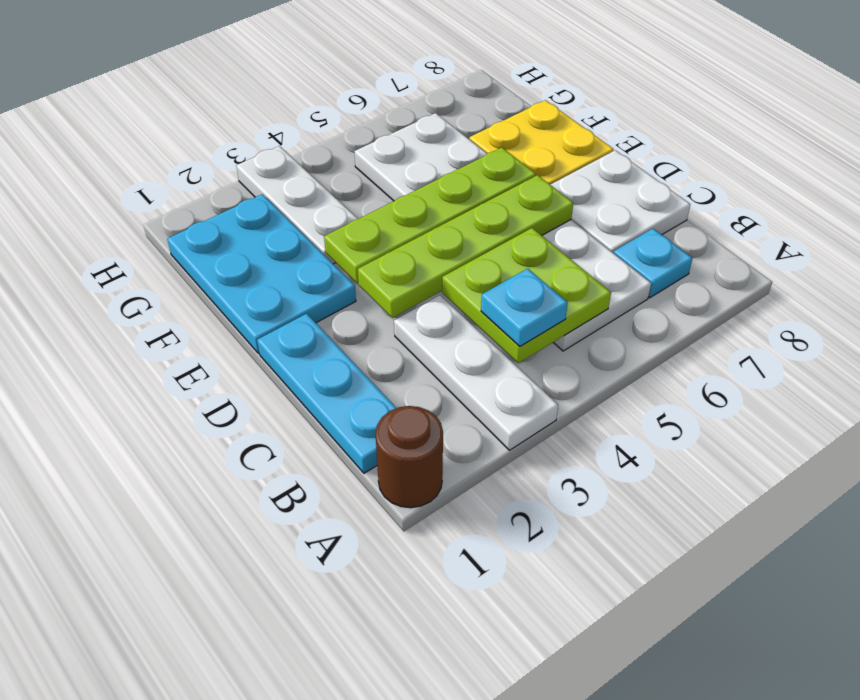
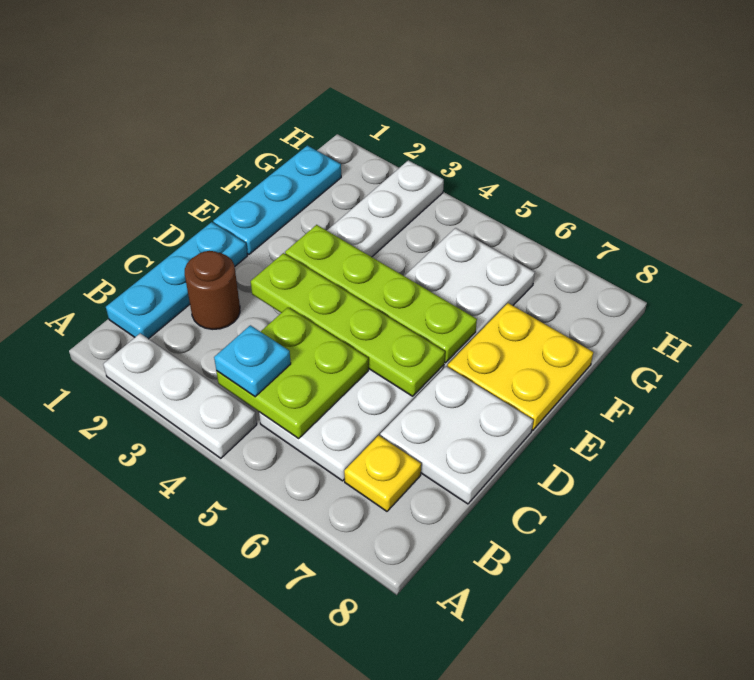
brown round brick A1 level 1 -> brown round brick C2 level 1
white plate A3:C3 level 1 -> white plate A2:A4 level 1
cyan plate B7 level 1 -> yellow plate B7 level 1
cyan plate E1:G2 level 1 -> cyan plate E1:G1 level 1

